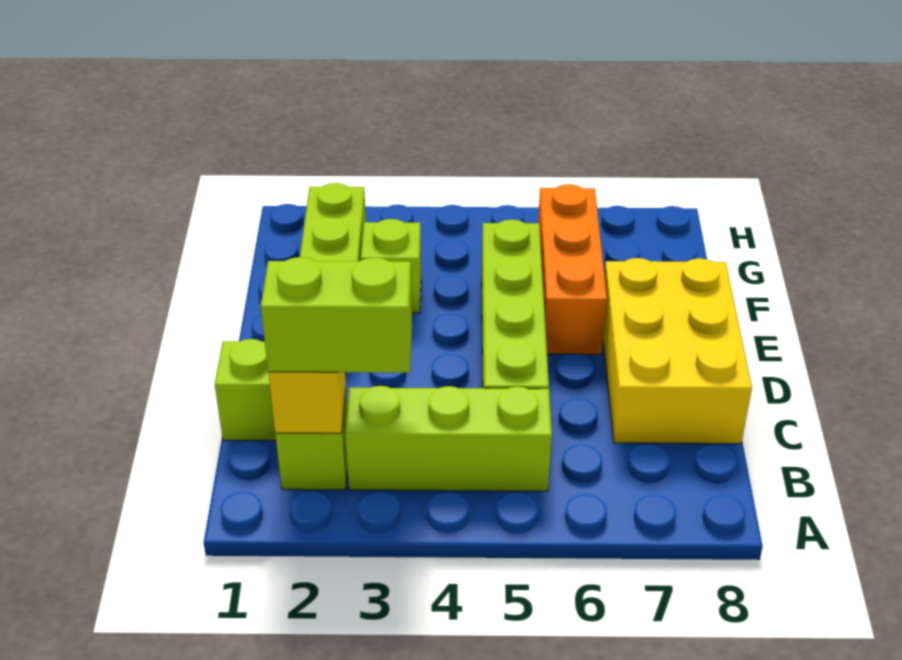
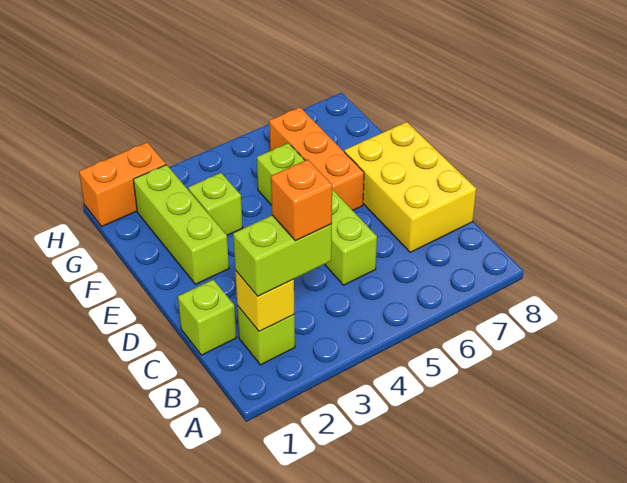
lime brick B3:B5 level 1 -> none
none -> orange brick B3 level 4
none -> orange brick H1:H2 level 1

